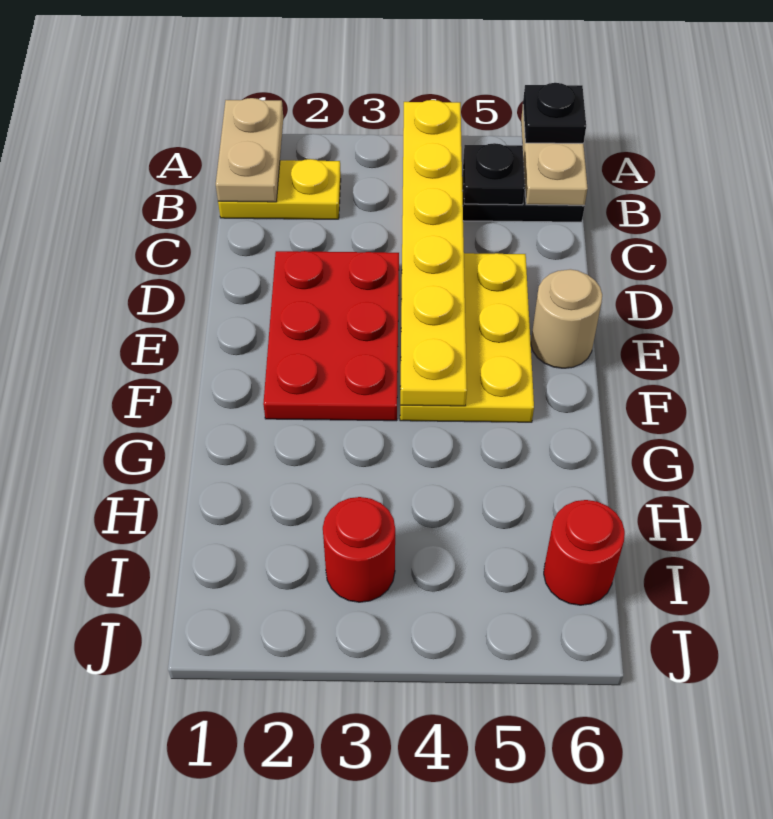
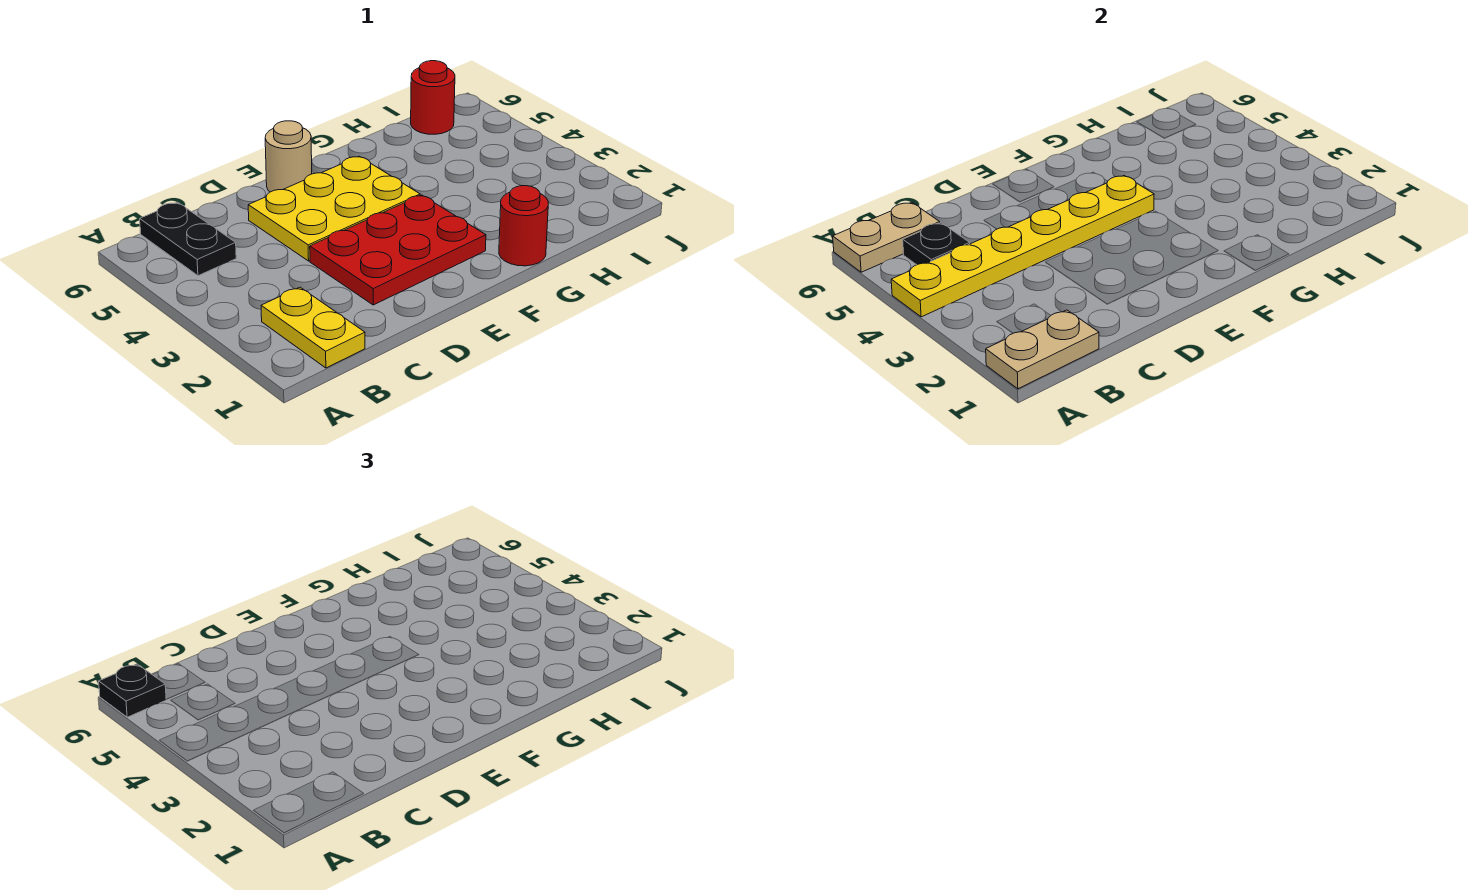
red round brick I3 level 1 -> red round brick G1 level 1

